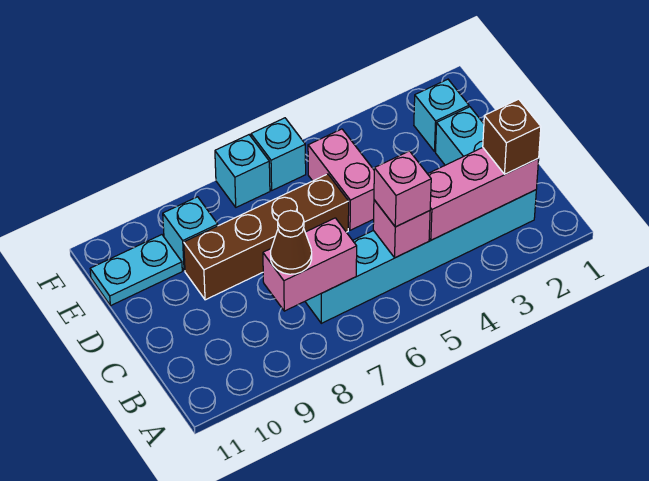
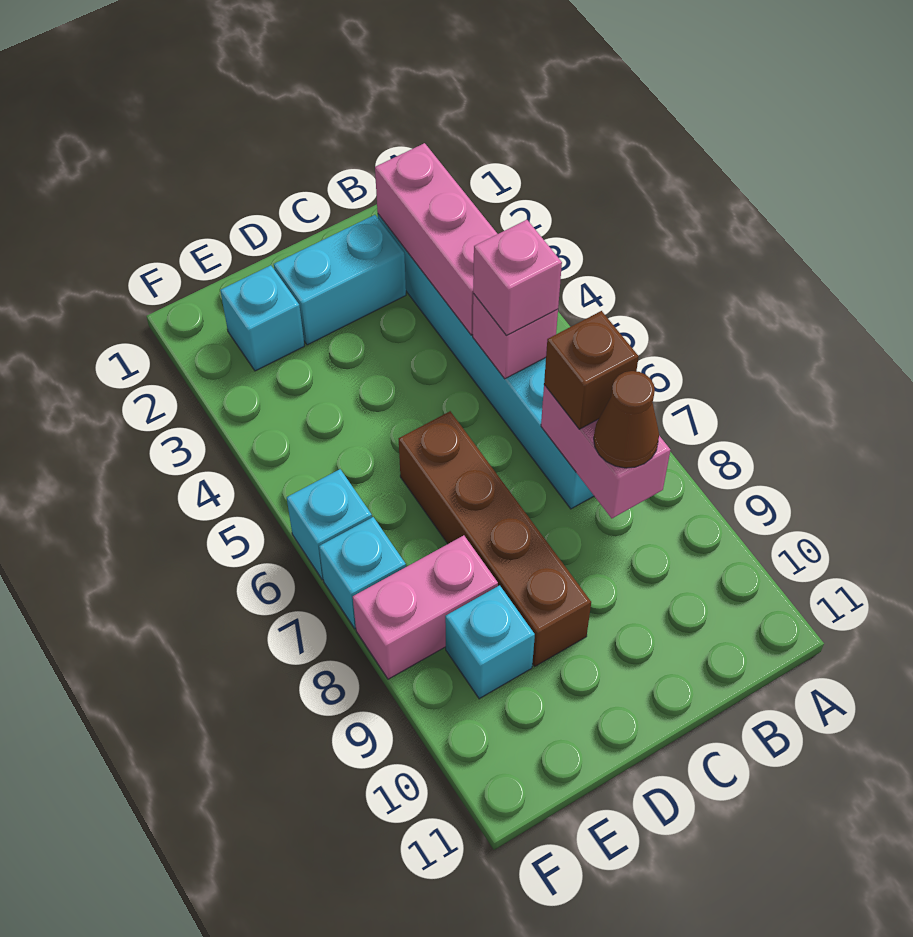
brown brick B2 level 3 -> brown brick B7 level 3
pink brick D5:E5 level 1 -> pink brick E8:F8 level 1
cyan plate E10:E11 level 1 -> none

